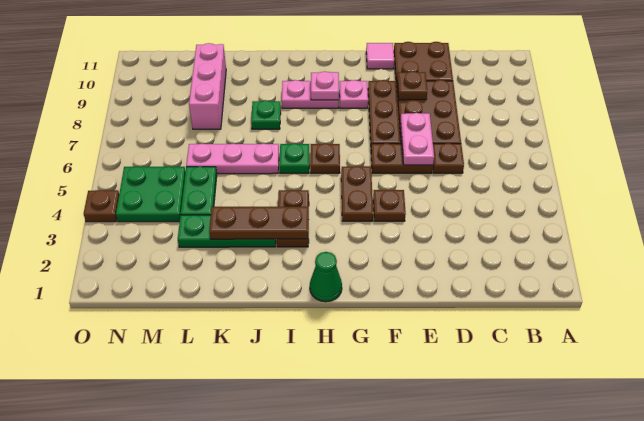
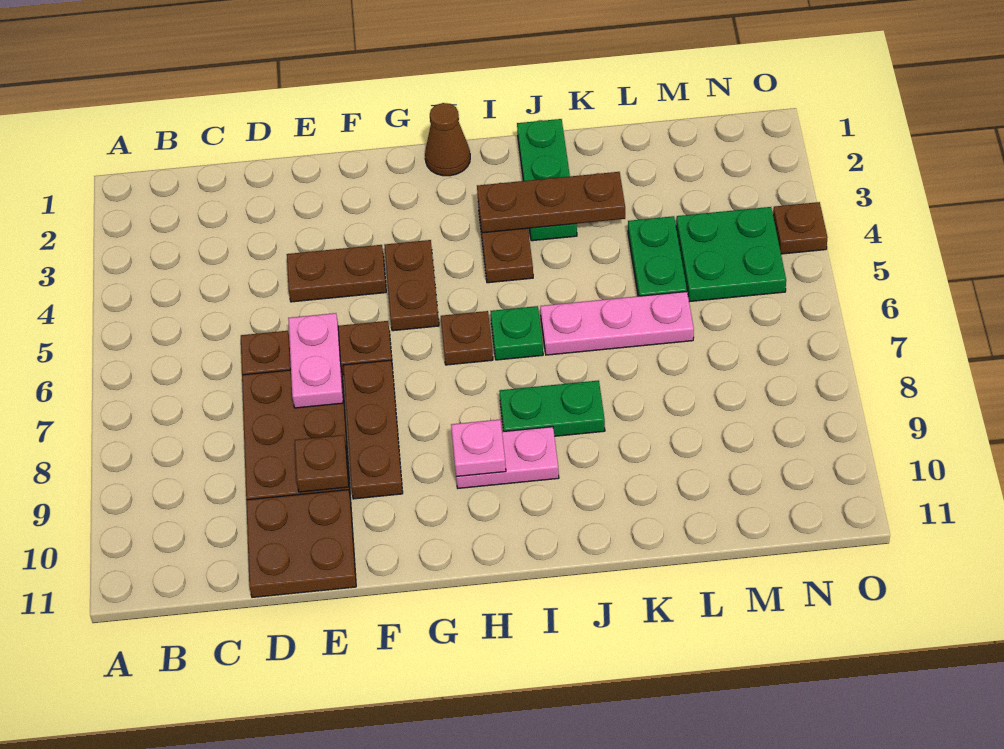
brown plate F4 level 1 -> brown plate E4:F4 level 1
pink tile F11 level 1 -> none
pink plate G9 level 1 -> none
green cone H1 level 1 -> brown cone H1 level 1
green plate J3:L3 level 1 -> green plate J1:J3 level 1
green plate J8 level 1 -> green plate I8:J8 level 1
pink brick L8:L10 level 1 -> none

